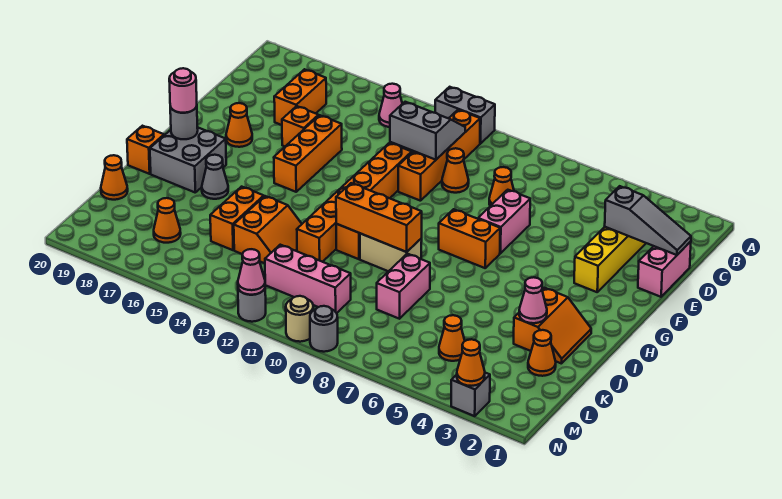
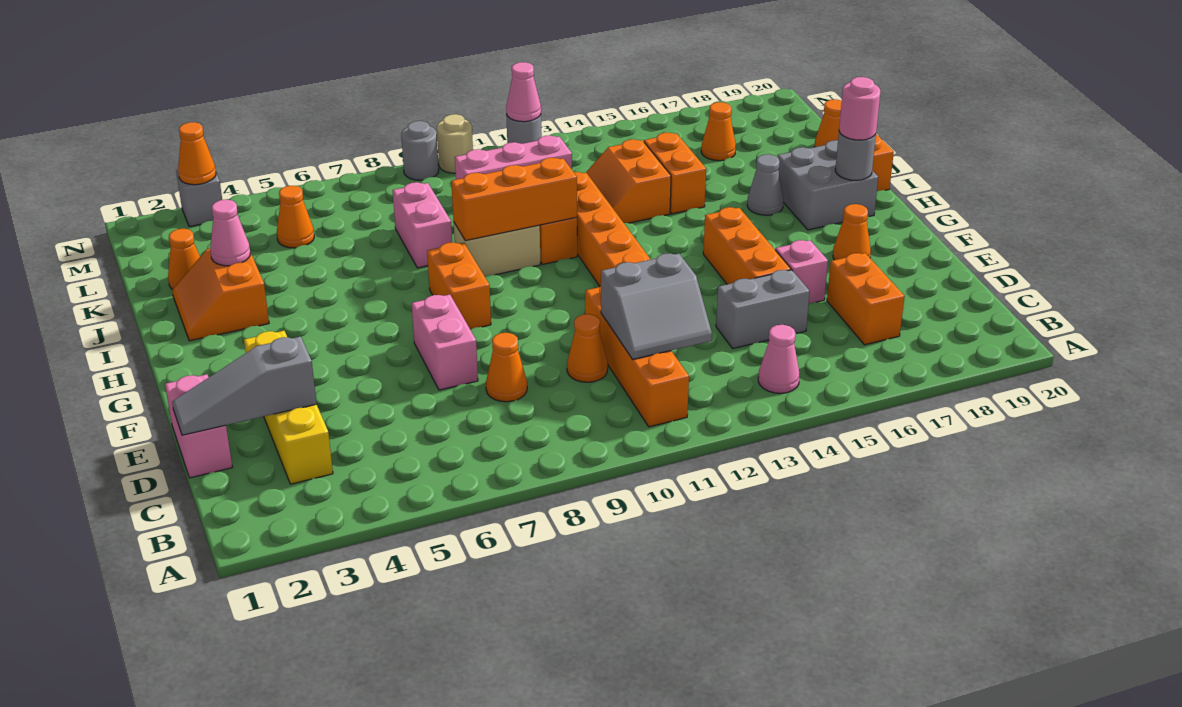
grey brick A11:A12 level 1 -> grey brick D14:D15 level 1
orange brick E16 level 1 -> pink brick E16 level 1
orange brick G7:G8 level 1 -> orange brick G8:H8 level 1

